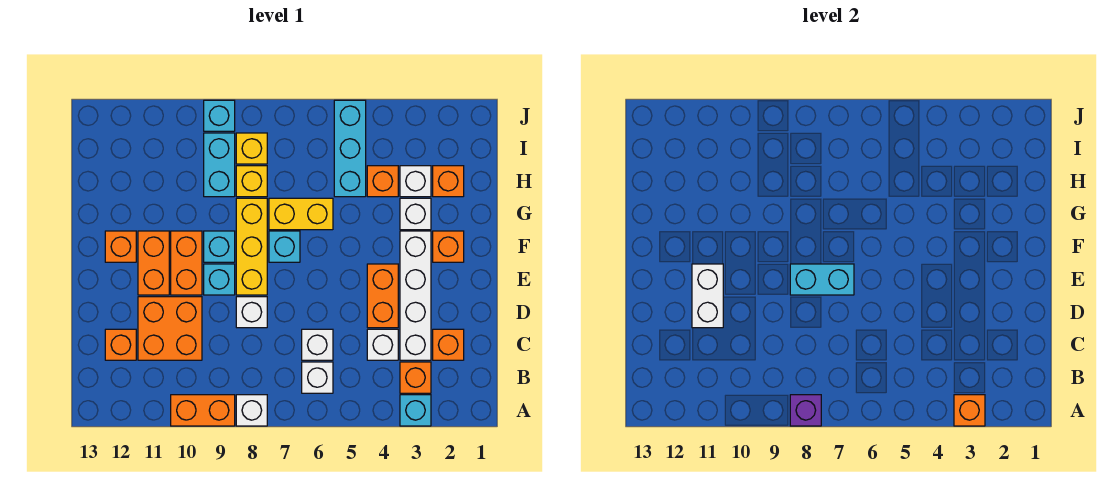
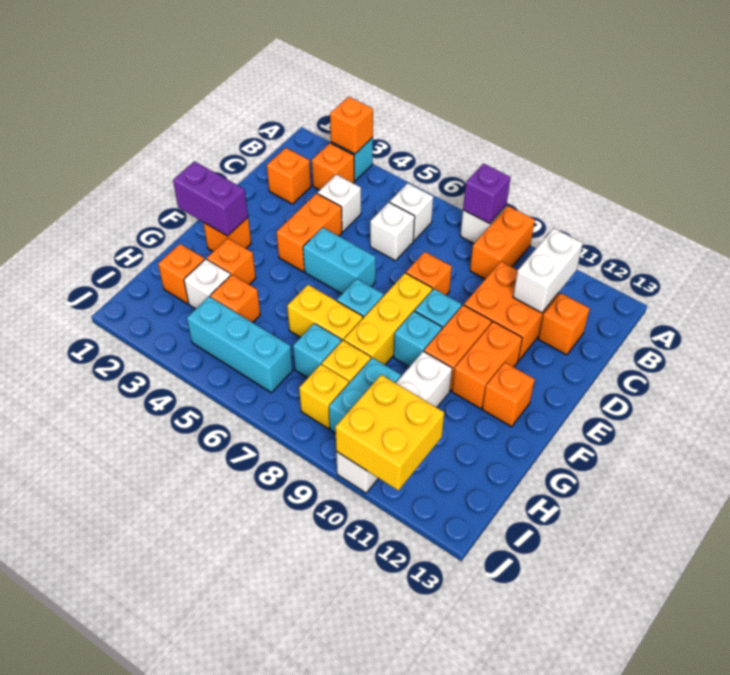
orange brick A9:A10 level 1 -> orange brick A9:B9 level 1
white brick C3:F3 level 1 -> white brick G10:J10 level 1
white brick D8 level 1 -> orange brick D8 level 1
white brick D11:E11 level 2 -> white brick B11:C11 level 2
cyan brick E7:E8 level 2 -> cyan brick E5:E6 level 1
none -> purple brick F1:F2 level 2
white brick G3 level 1 -> orange brick G3 level 1
cyan brick H5:J5 level 1 -> cyan brick I4:I6 level 1
none -> yellow brick I10:J11 level 2
cyan brick J9 level 1 -> cyan brick H7 level 1

